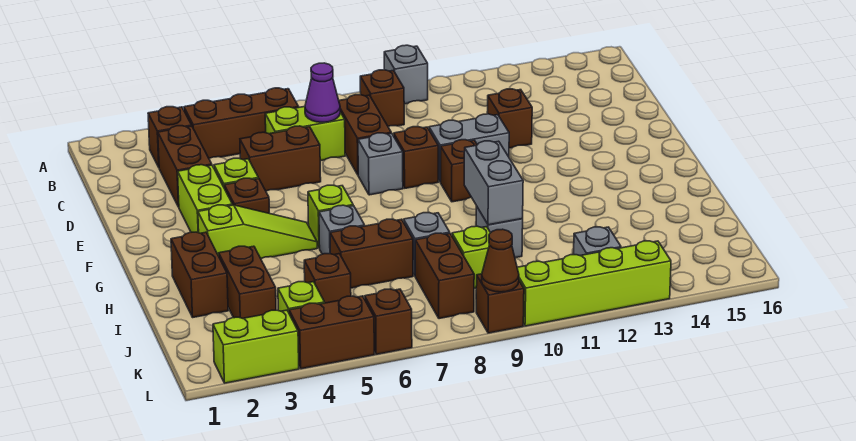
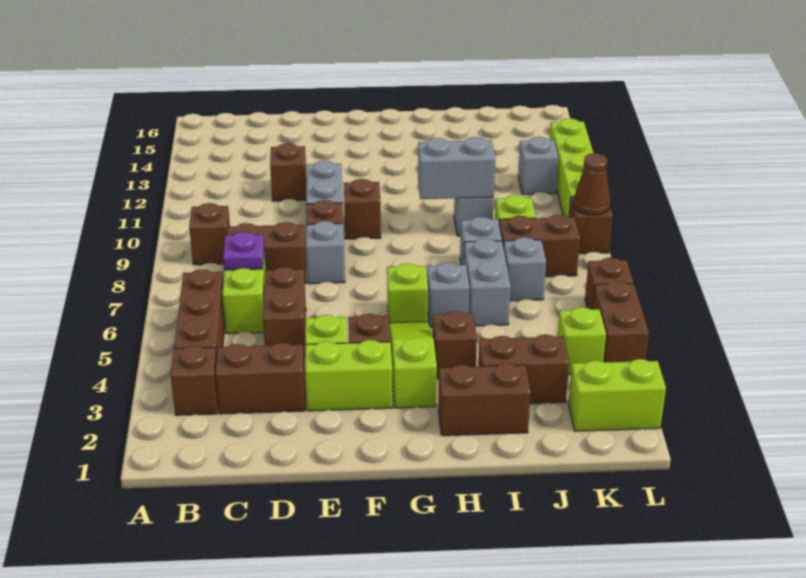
grey brick A10 level 1 -> grey brick J7 level 1
purple cone C7 level 2 -> purple plate C7 level 2
brown brick I6:I7 level 1 -> grey brick I6:I7 level 1
brown brick J5 level 1 -> brown brick H4 level 1
lime brick L2:L3 level 1 -> lime brick K2:L2 level 1

